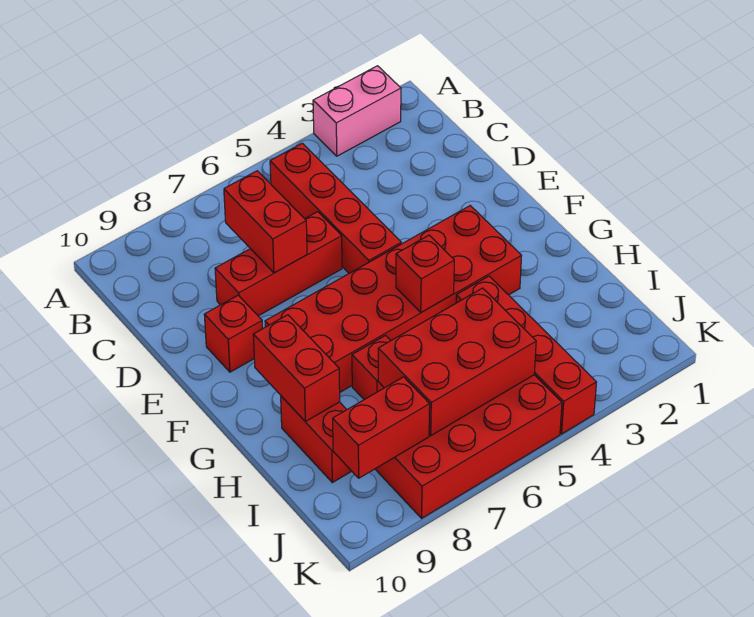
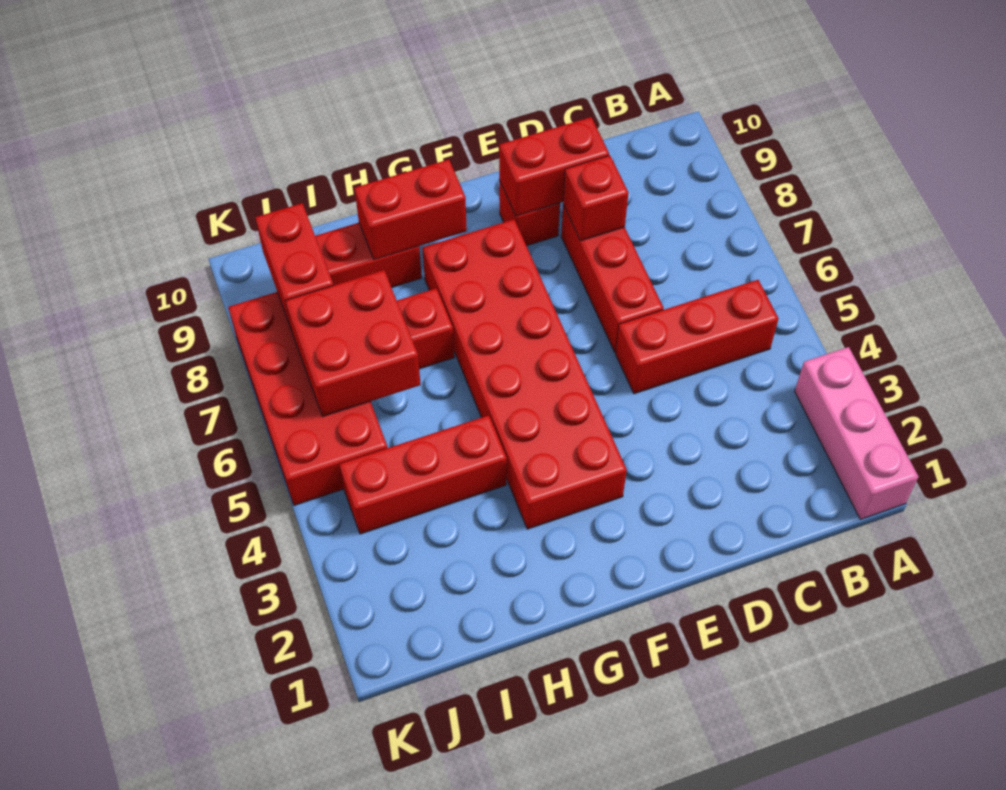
pink brick A2:A3 level 1 -> pink brick A1:A3 level 1
red brick B5:E5 level 1 -> red brick B5:D5 level 1
red brick C7:D7 level 2 -> red brick D9:E9 level 2
red brick G5 level 2 -> red brick D8 level 2
red brick H4:K4 level 1 -> red brick H4:J4 level 1
red brick I5:J7 level 2 -> red brick I6:J7 level 2

